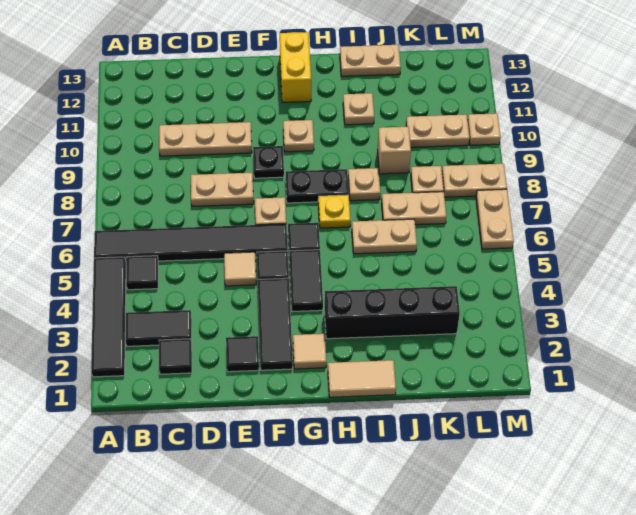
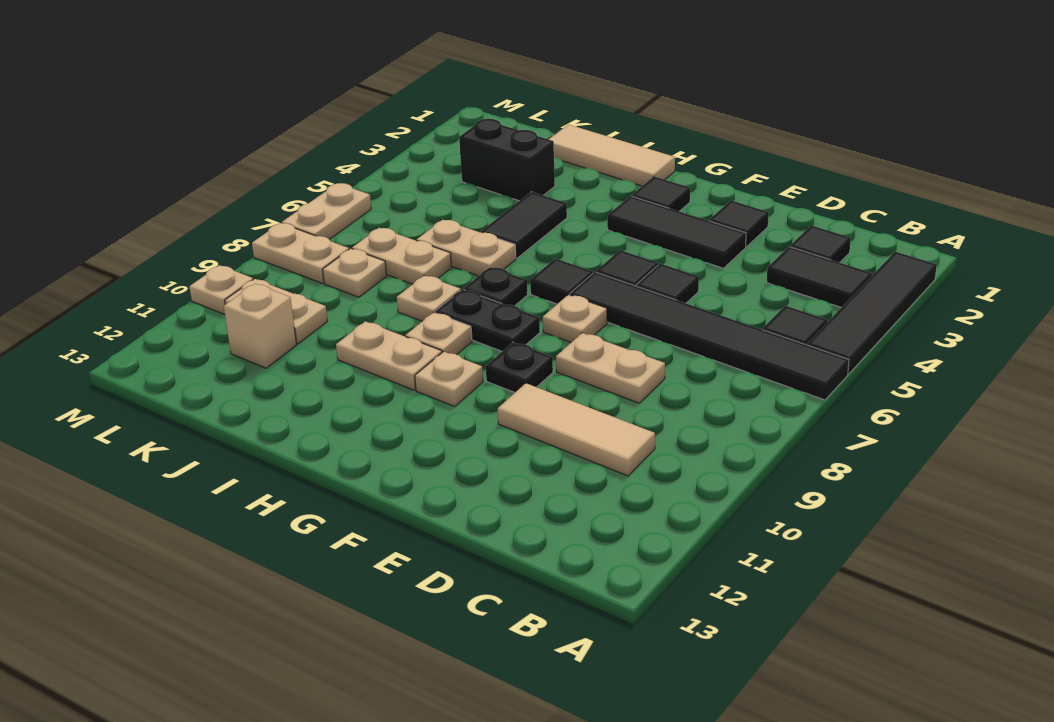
tan plate C10:E10 level 1 -> tan tile C10:E10 level 1
tan tile E5 level 1 -> black tile E5 level 1
black tile F2:F4 level 1 -> black tile E3:G3 level 1
tan tile G2 level 1 -> black tile G2 level 1
black tile G4:G5 level 1 -> black tile I4:I5 level 1
yellow brick G12:G13 level 1 -> none
tan tile H1:I1 level 1 -> tan tile H1:J1 level 1
black brick H3:K3 level 1 -> black brick J3:K3 level 1
yellow plate H7 level 1 -> black plate H7 level 1
tan plate I11 level 1 -> tan plate H9 level 1
tan plate I13:J13 level 1 -> tan plate H10:I10 level 1
tan brick J9 level 1 -> tan brick K11 level 1

